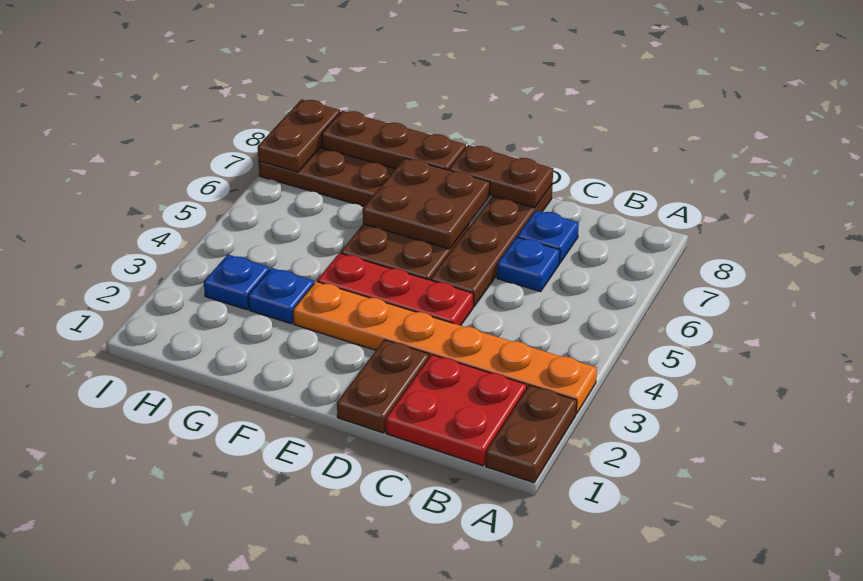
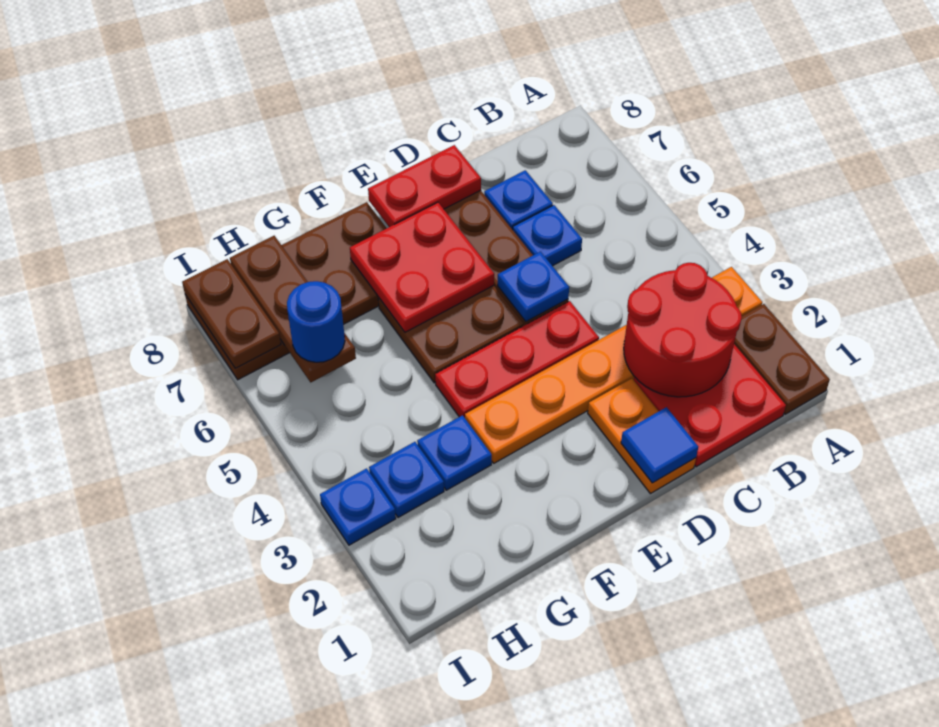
none -> red round brick B2:C3 level 2
brown plate D1:D2 level 1 -> orange plate D1:D2 level 1
none -> blue tile D1 level 2
none -> blue plate D5 level 2
brown plate D8:E8 level 2 -> red plate D8:E8 level 2
brown plate E6:F7 level 2 -> red plate E6:F7 level 2
brown plate F8:H8 level 2 -> brown plate H6:H8 level 2
none -> blue round brick H6 level 3
none -> blue plate I3 level 1

